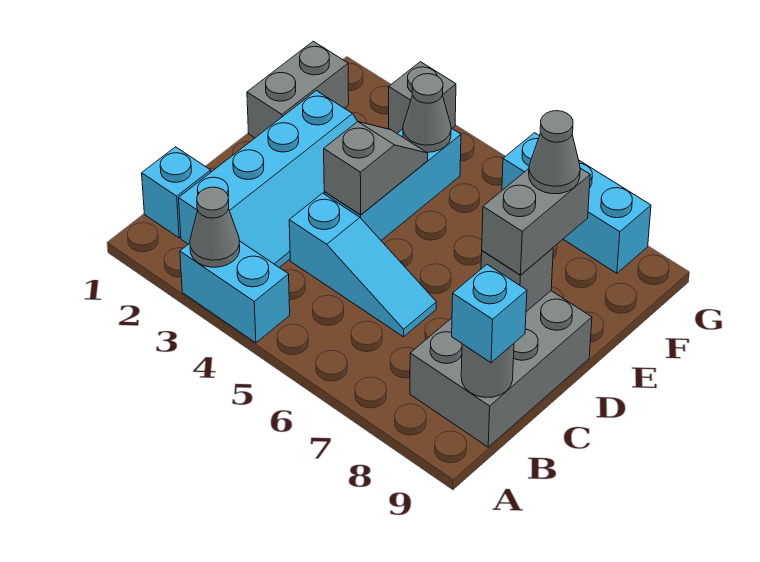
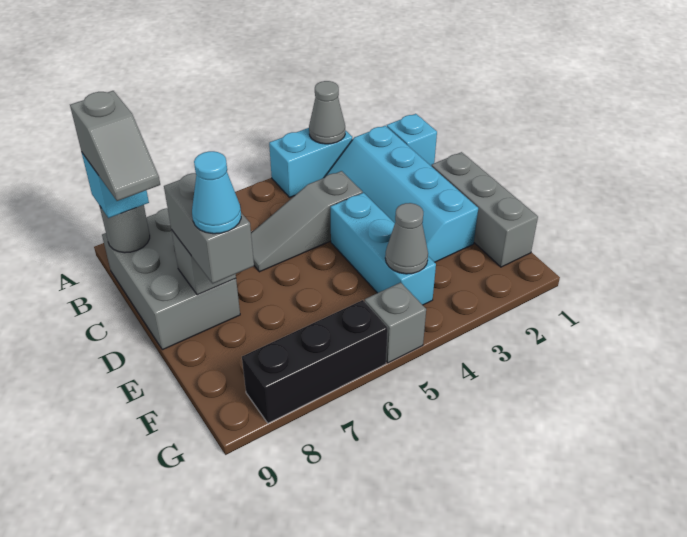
cyan slope C4:C6 level 1 top 4 -> grey slope C4:C6 level 1 top 4
grey slope D4:E4 level 2 top D -> grey slope B9:C9 level 4 top B
grey brick E1:F1 level 1 -> grey brick D1:F1 level 1
grey cone E8 level 4 -> cyan cone E8 level 4
grey brick G3 level 1 -> grey brick G5 level 1
cyan brick G6:G8 level 1 -> black brick G6:G8 level 1

